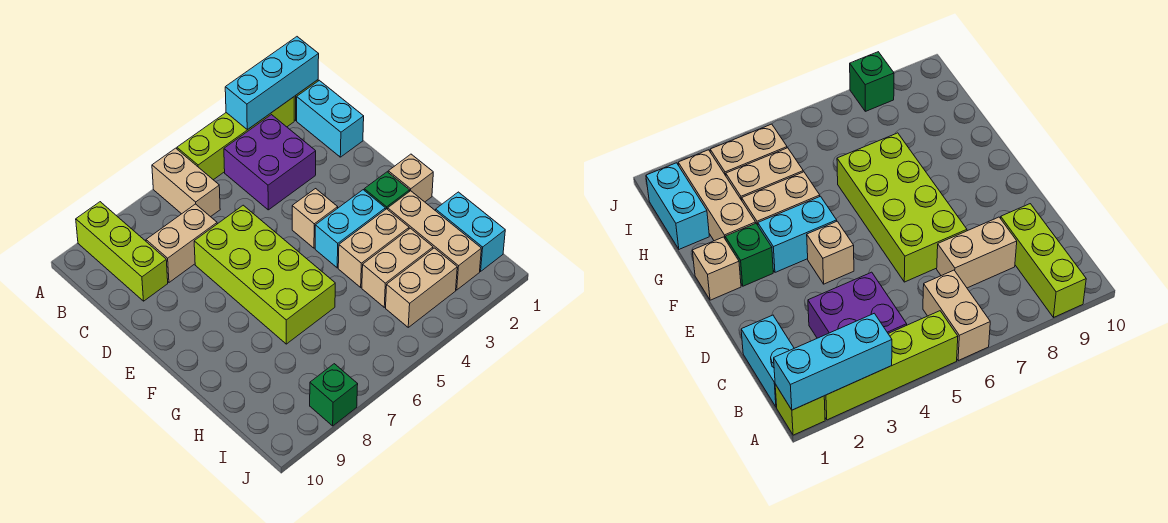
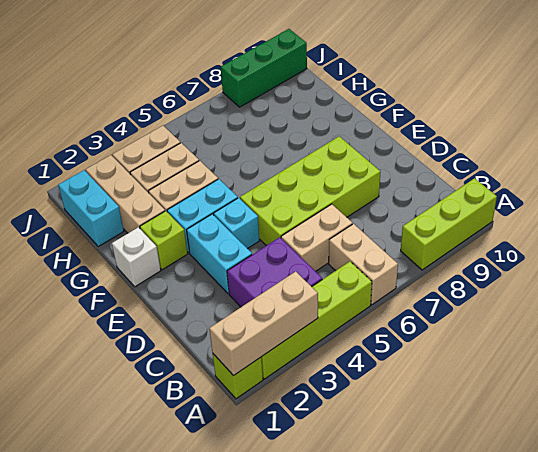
cyan brick A1:A3 level 2 -> tan brick A1:A3 level 2
lime brick A9:C9 level 1 -> lime brick A8:A10 level 1
cyan brick B1:C1 level 1 -> cyan brick D3:E3 level 1
tan brick C7:C8 level 1 -> tan brick C5:C6 level 1
lime brick D6:G7 level 1 -> lime brick D5:E8 level 1
tan brick E4 level 1 -> cyan brick E4 level 1
tan brick F1 level 1 -> white brick F1 level 1
green brick F2 level 1 -> lime brick F2 level 1
green brick J8 level 1 -> green brick J8:J10 level 1

